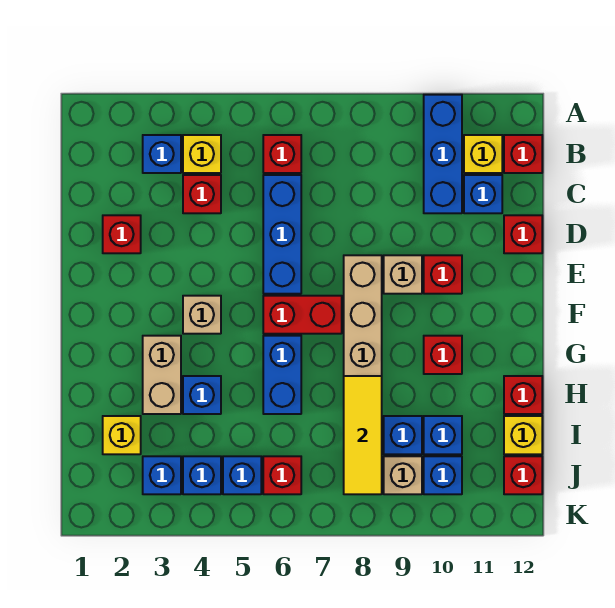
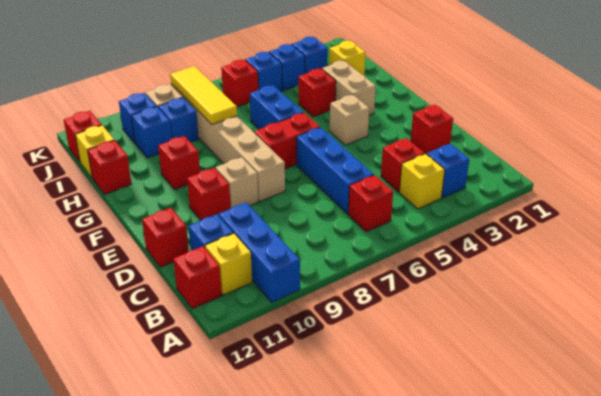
blue brick H4 level 1 -> red brick H4 level 1

